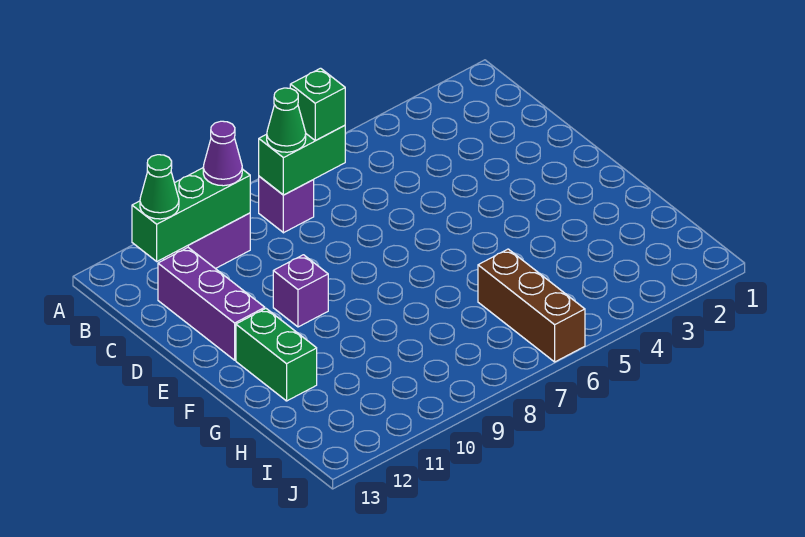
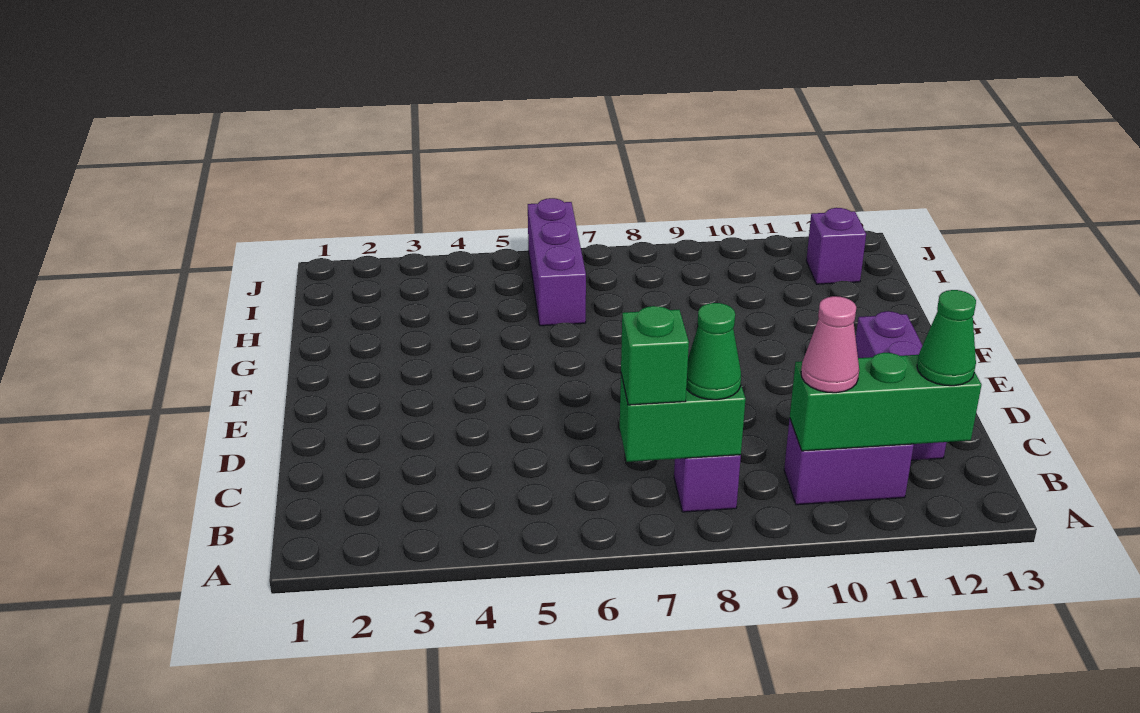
purple cone B10 level 3 -> pink cone B10 level 3
purple brick E10 level 1 -> purple brick I12 level 1
green brick F12:G12 level 1 -> none
brown brick H6:J6 level 1 -> purple brick H6:J6 level 1

